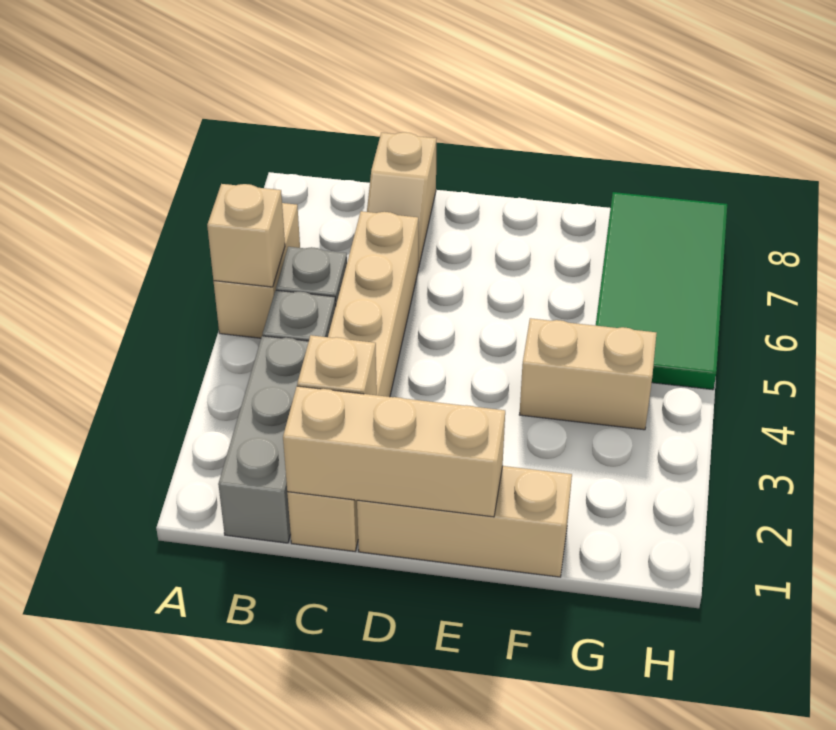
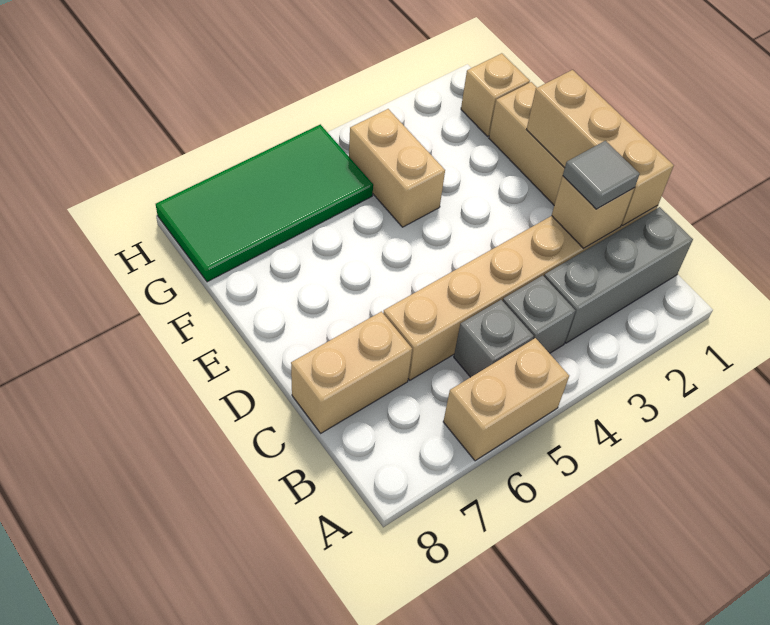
tan brick A5 level 2 -> tan brick G1 level 1
none -> grey tile C2 level 3
tan slope C7:C8 level 1 top 8 -> tan brick C7:C8 level 1

